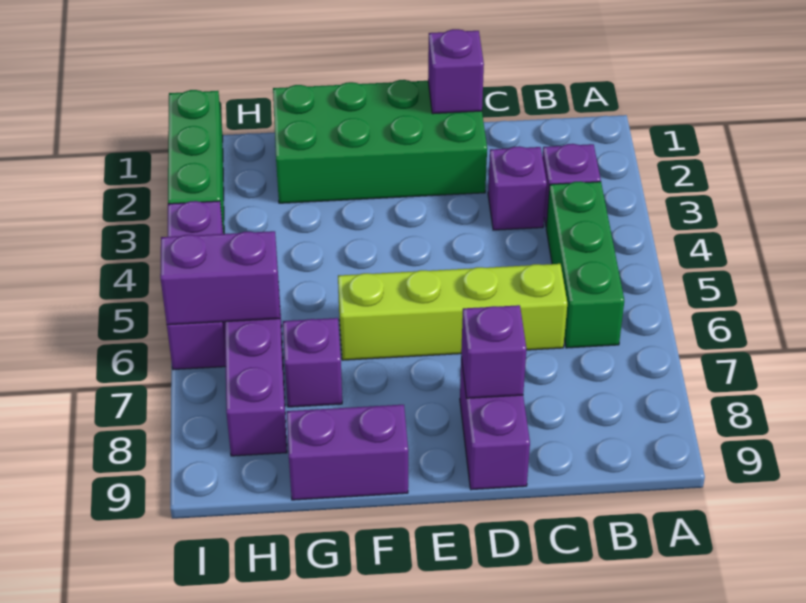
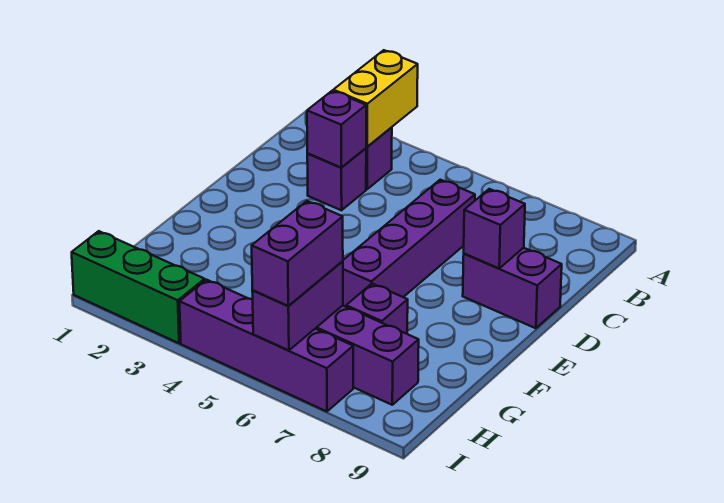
none -> yellow brick A3:B3 level 2
green brick B4:B6 level 1 -> none
lime brick C6:F6 level 1 -> purple brick C6:F6 level 1
green brick D1:G2 level 1 -> none
purple brick D1 level 2 -> purple brick C3 level 2
purple brick F9:G9 level 1 -> purple brick H6:I6 level 3
purple brick I4:I6 level 1 -> purple brick I4:I7 level 1

